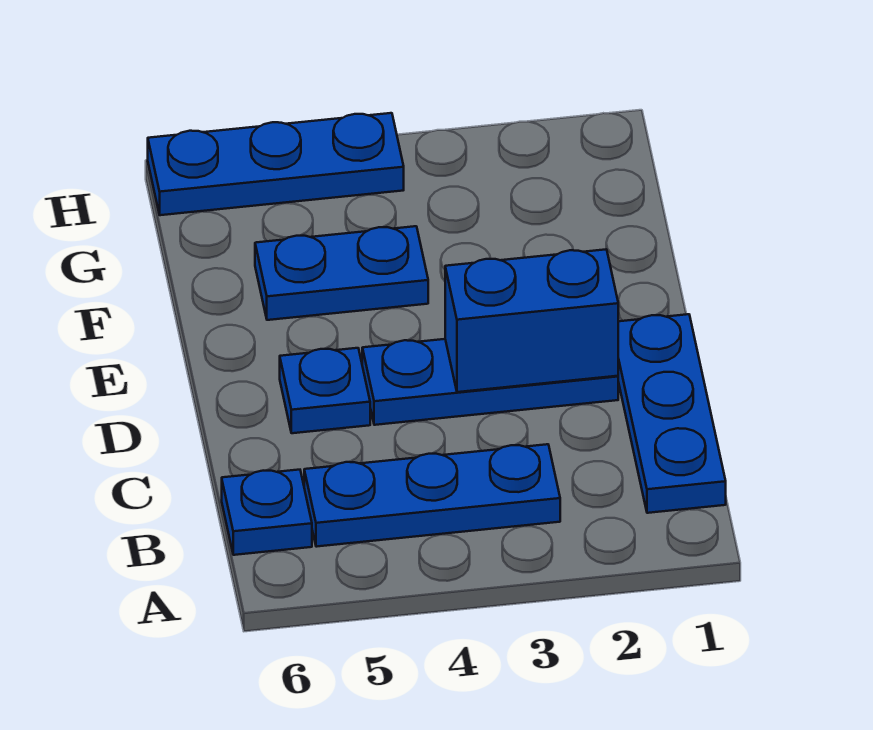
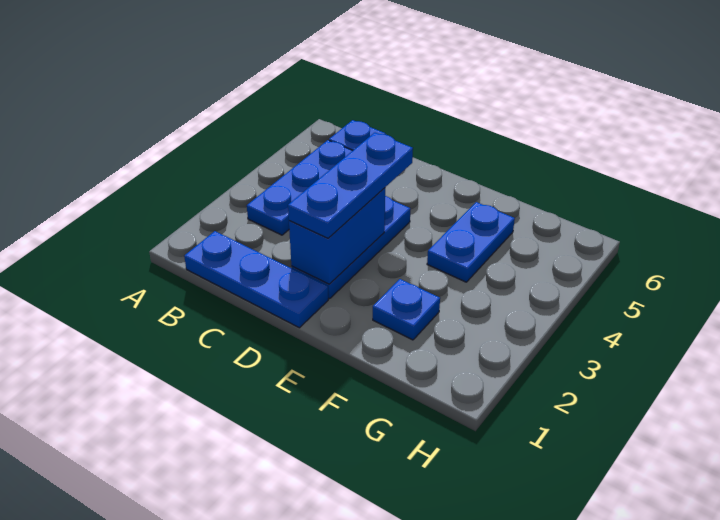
blue plate D5 level 1 -> blue plate F2 level 1
blue plate H4:H6 level 1 -> blue plate D2:D4 level 3

